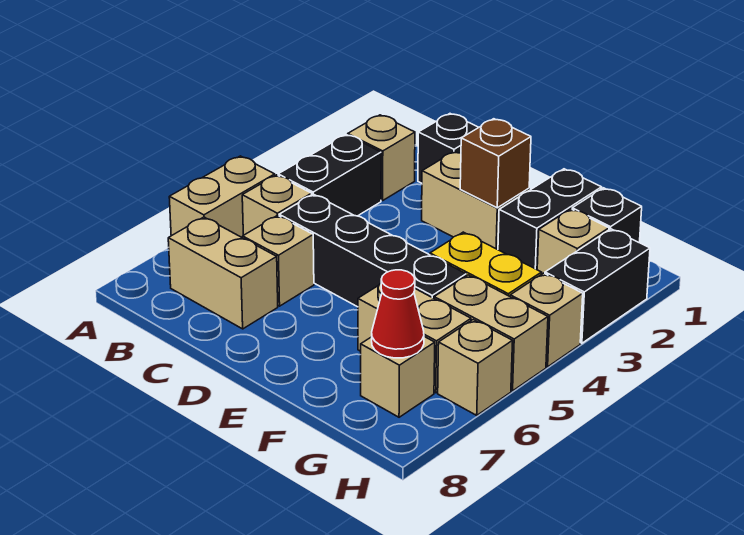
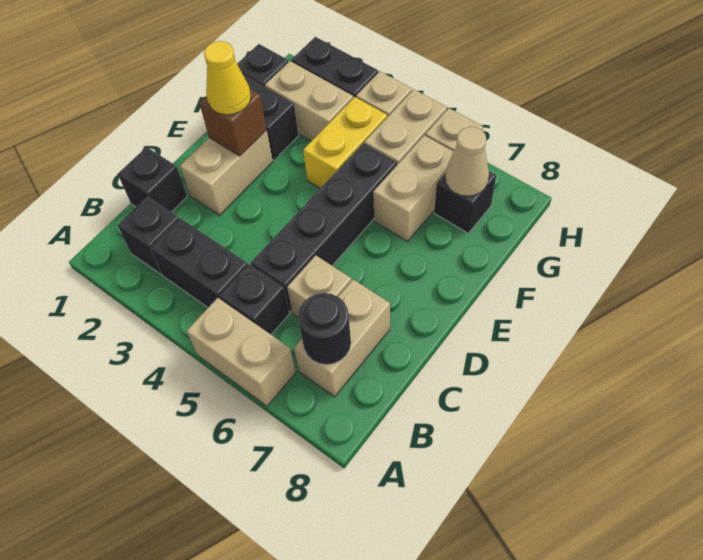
tan brick B2 level 1 -> black brick B2 level 1
tan brick B5 level 1 -> black brick B5 level 1
none -> black round brick B7 level 2
none -> yellow cone E2 level 3
tan brick G2 level 1 -> tan brick G2:G3 level 1
tan brick G7 level 1 -> black brick G7 level 1
red cone G7 level 2 -> tan cone G7 level 2

